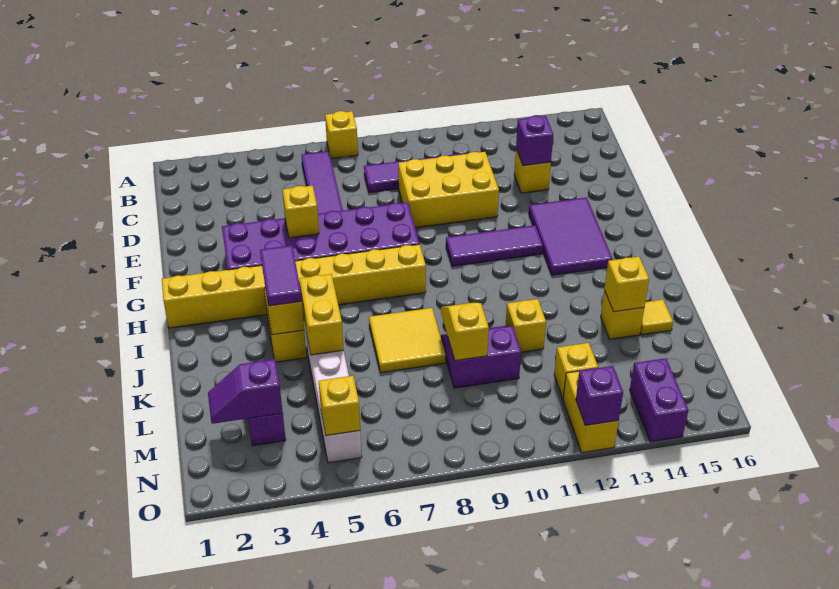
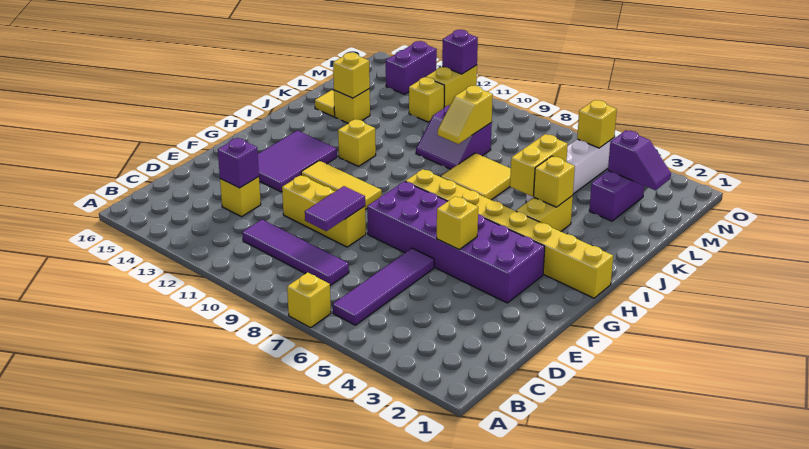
yellow brick D9:E11 level 1 -> yellow brick E9:E11 level 1
purple tile G10:G12 level 1 -> yellow tile G10:G12 level 1
purple tile I4:J4 level 3 -> purple tile D9:E9 level 2
yellow brick K11 level 1 -> yellow brick I12 level 1

